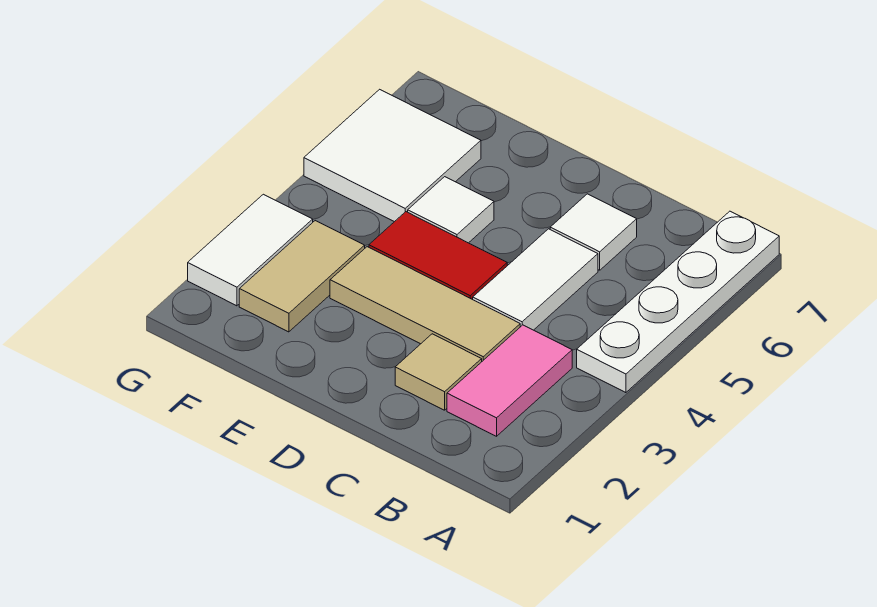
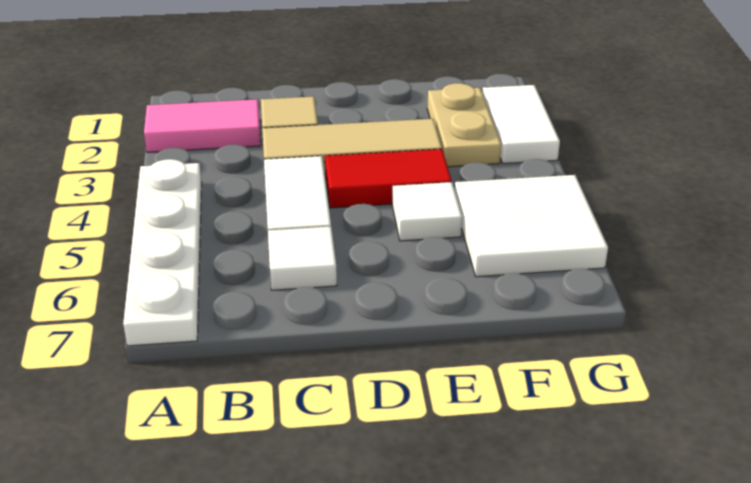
pink tile B2:B3 level 1 -> pink tile A2:B2 level 1
tan tile F2:F3 level 1 -> tan plate F2:F3 level 1

